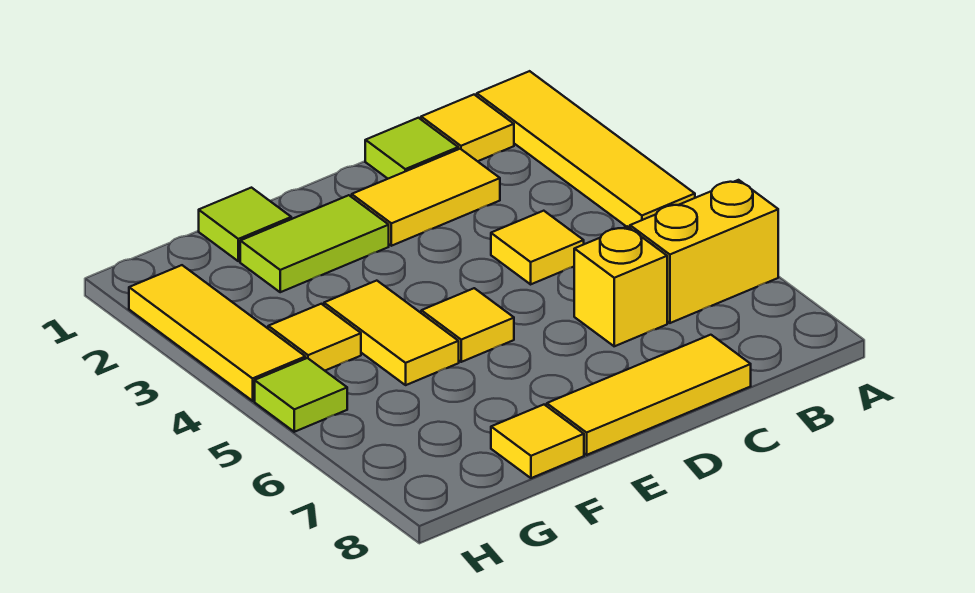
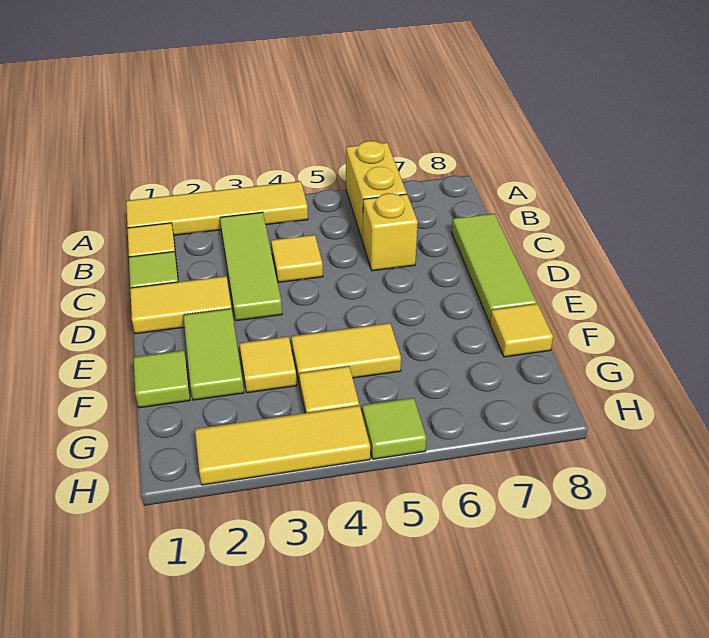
none -> lime tile B3:D3 level 1
yellow tile C2:D2 level 1 -> yellow tile D1:D2 level 1
yellow tile C8:E8 level 1 -> lime tile C8:E8 level 1
yellow tile E5 level 1 -> yellow tile F3 level 1

